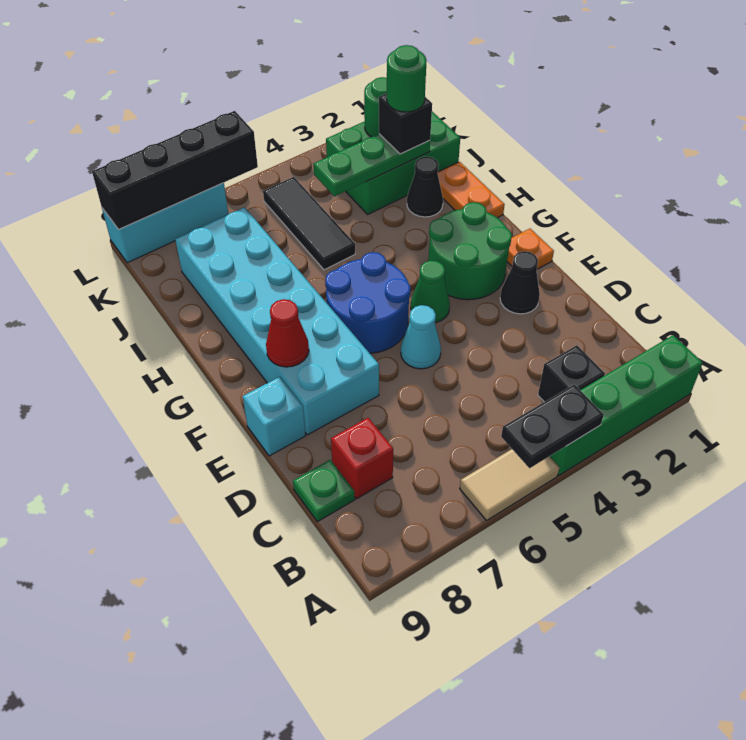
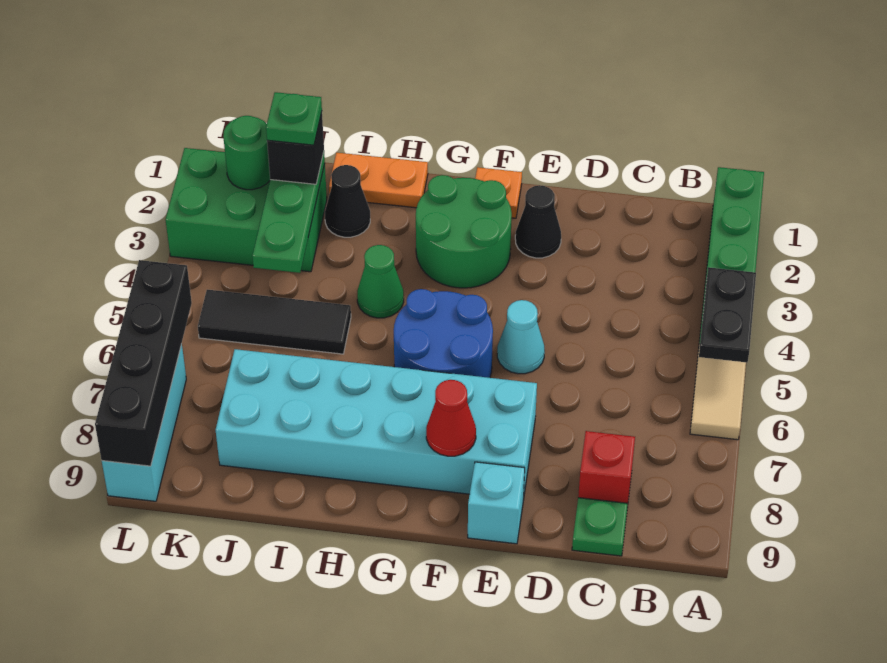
black brick B3 level 1 -> none
green cone F4 level 1 -> green cone H4 level 1
green brick J1:K3 level 1 -> green brick J2:L3 level 1
green round brick J2 level 4 -> green plate J2 level 4

